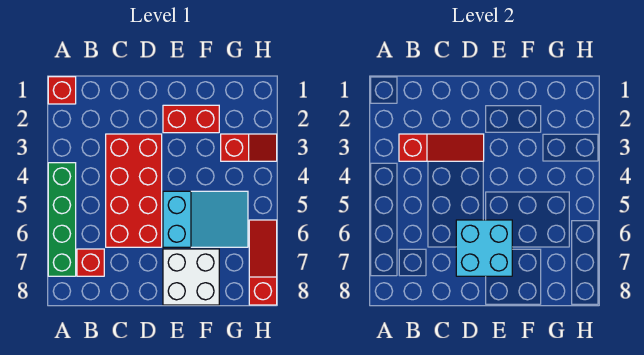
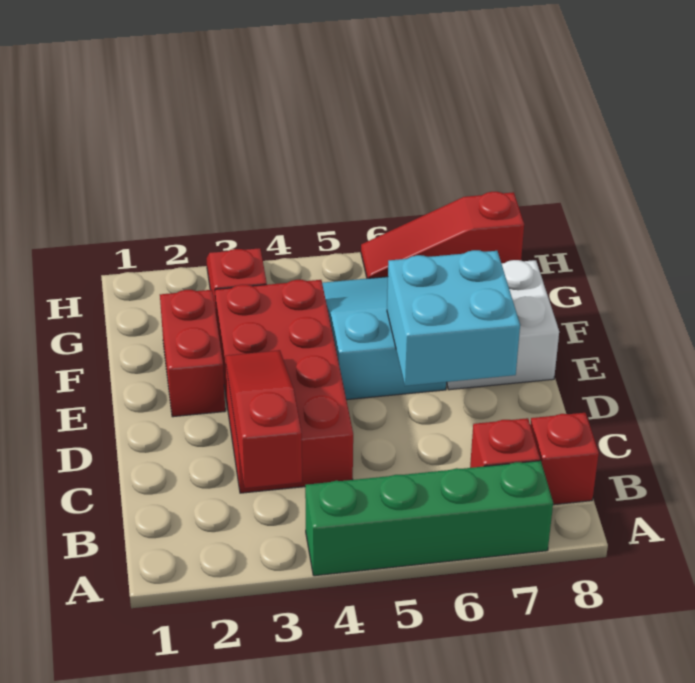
red brick A1 level 1 -> red brick B8 level 1
red brick C3:D6 level 1 -> red brick C3:F4 level 1

